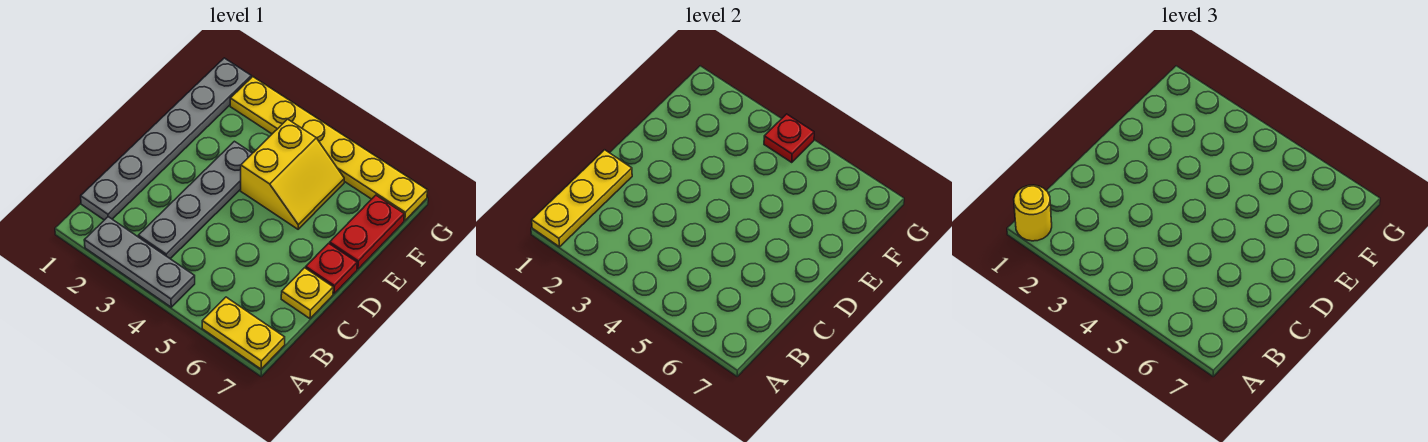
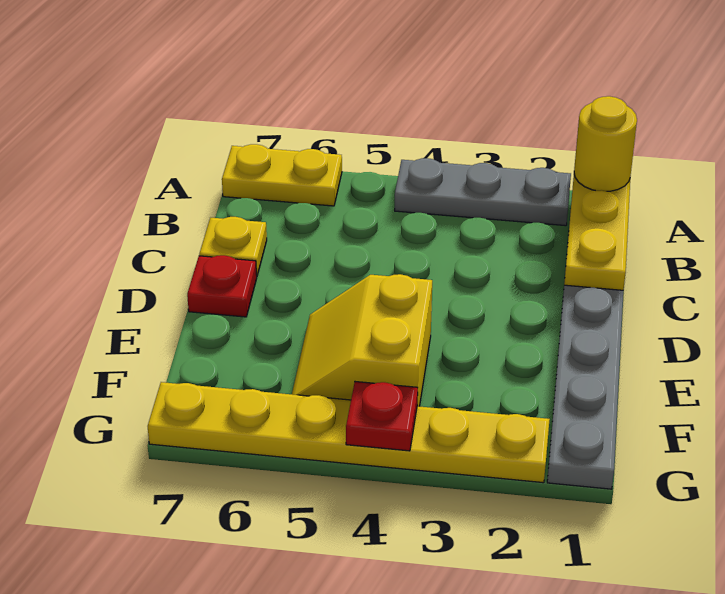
grey plate B3:E3 level 1 -> none
red plate E7:F7 level 1 -> none

